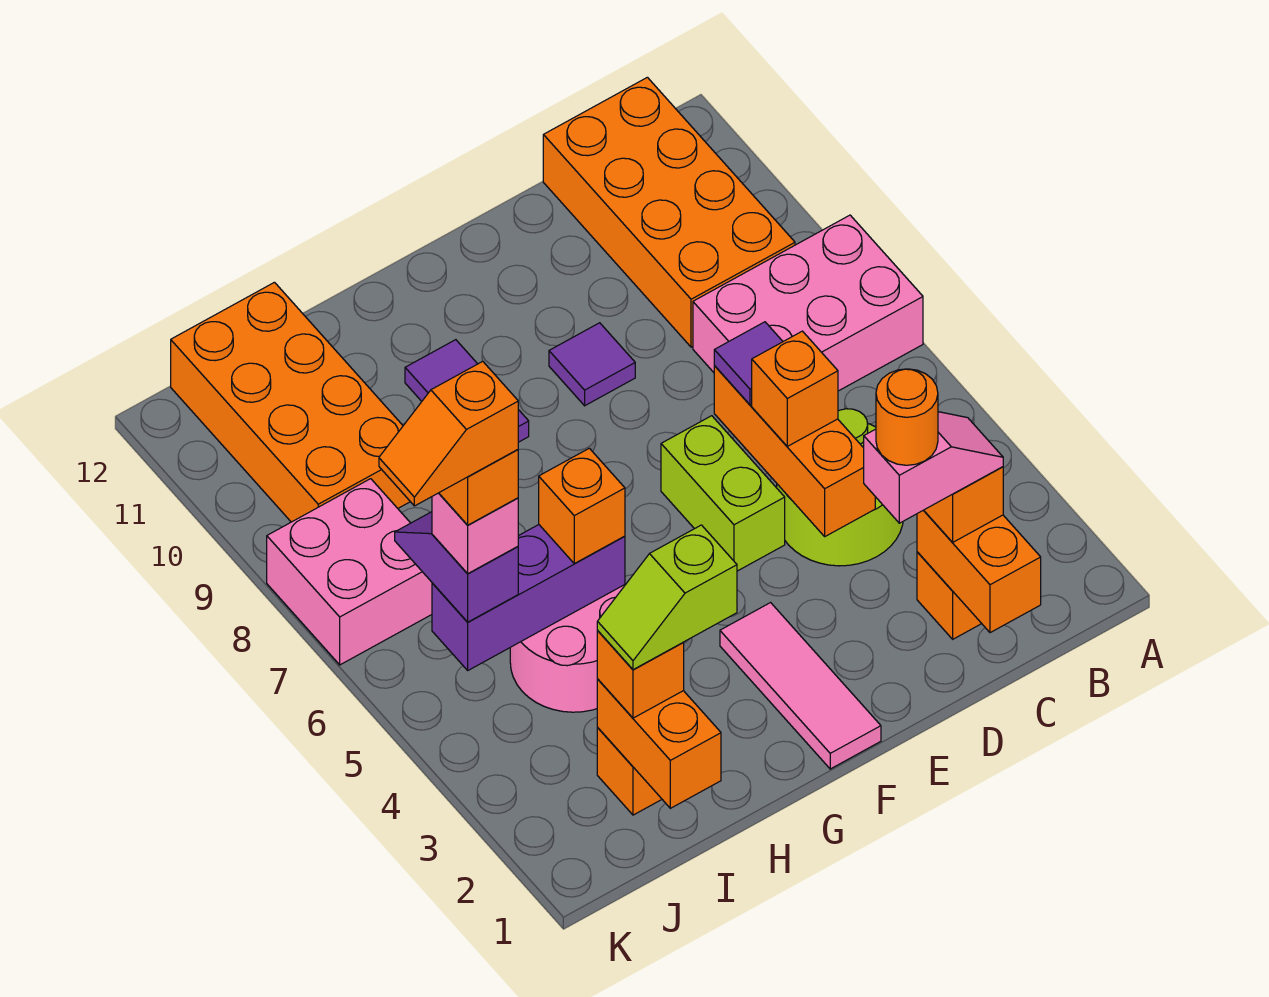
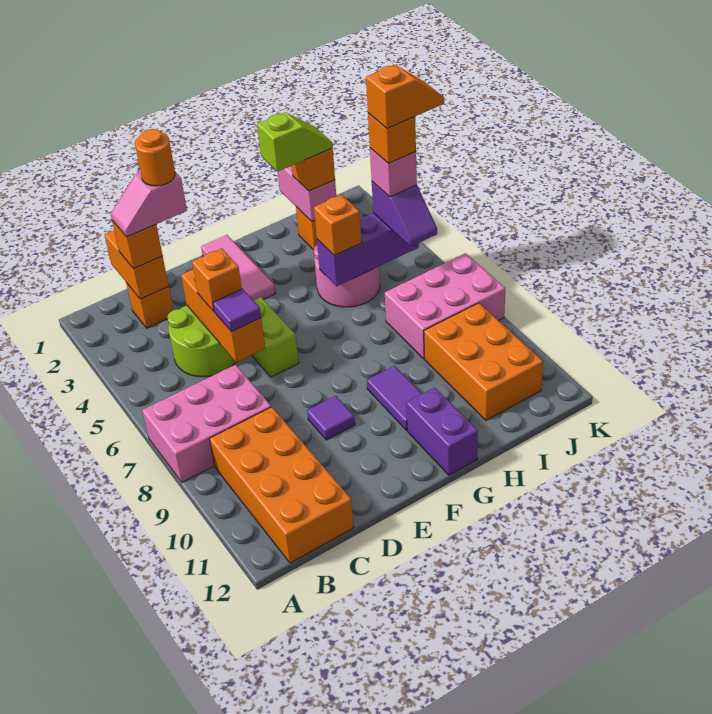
none -> purple brick G11:G12 level 1
orange brick I1:I2 level 2 -> pink brick I1:I2 level 2
orange brick I9:J12 level 1 -> orange brick I9:J11 level 1
pink brick J7:K8 level 1 -> pink brick I7:K8 level 1

